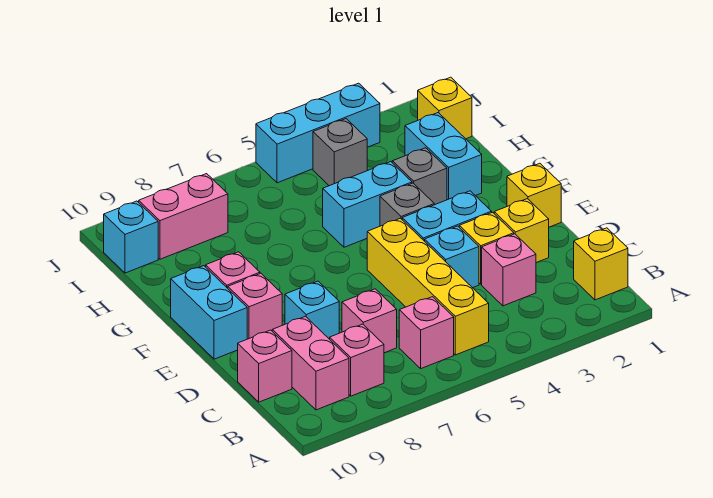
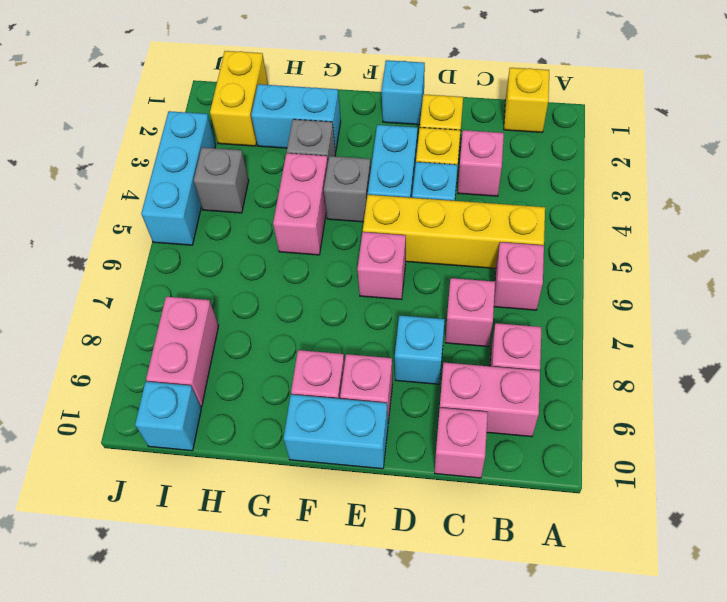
yellow brick E1 level 1 -> cyan brick E1 level 1
none -> pink brick E6 level 1
cyan brick G4:G5 level 1 -> pink brick G4:G5 level 1
yellow brick I1 level 1 -> yellow brick I1:I2 level 1

